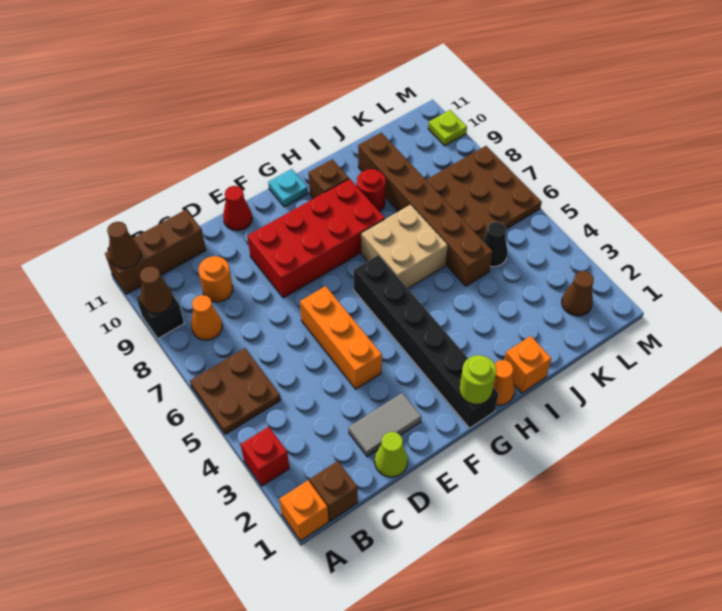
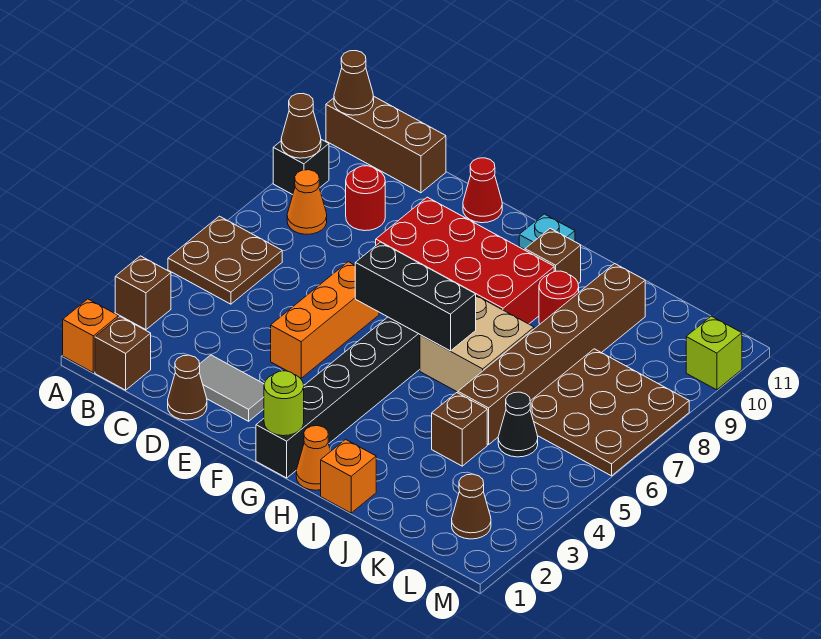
red brick A3 level 1 -> brown brick A3 level 1
orange round brick C9 level 1 -> red round brick C9 level 1
lime cone D1 level 1 -> brown cone D1 level 1
none -> black brick F6:H6 level 2
none -> brown brick J4 level 1
lime plate M10 level 1 -> lime brick M10 level 1

